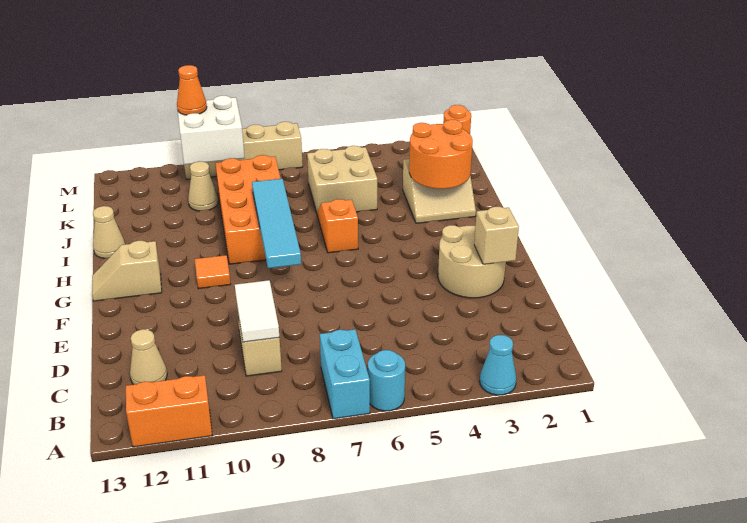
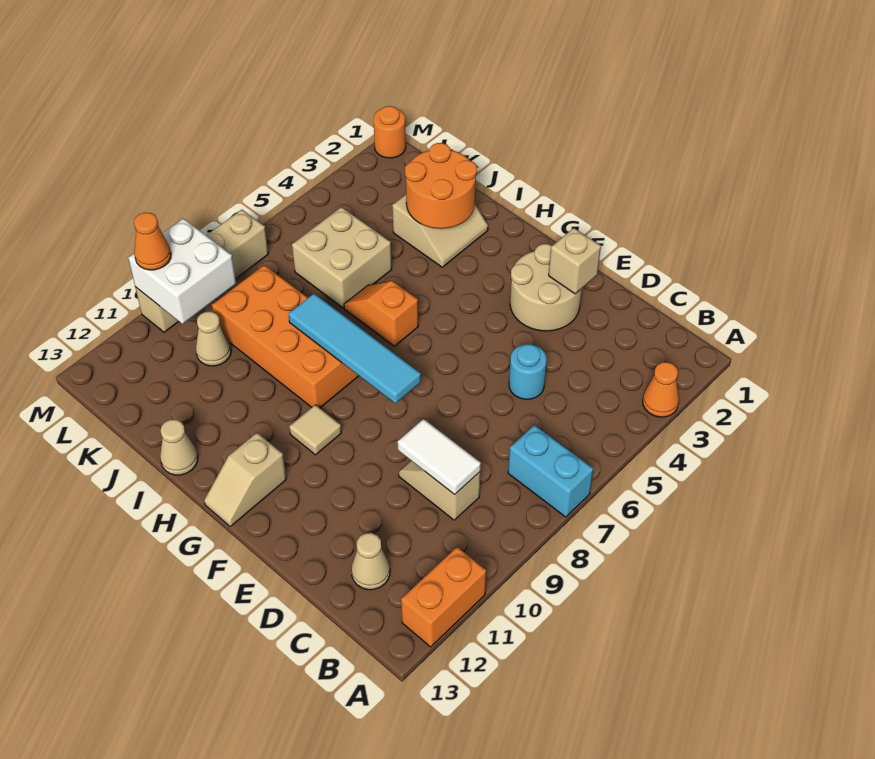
cyan cone A3 level 1 -> orange cone A3 level 1
cyan round brick A6 level 1 -> cyan round brick D5 level 1
orange tile G10 level 1 -> tan tile G10 level 1

